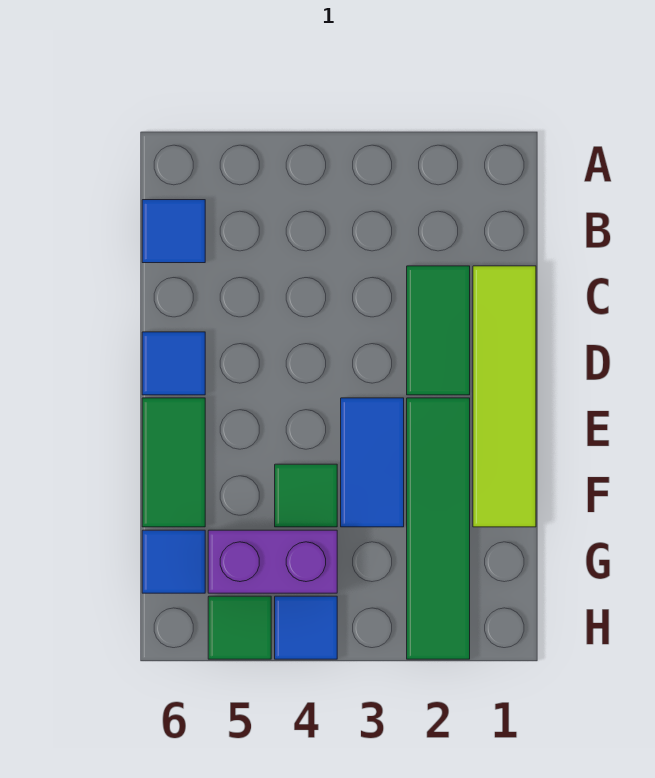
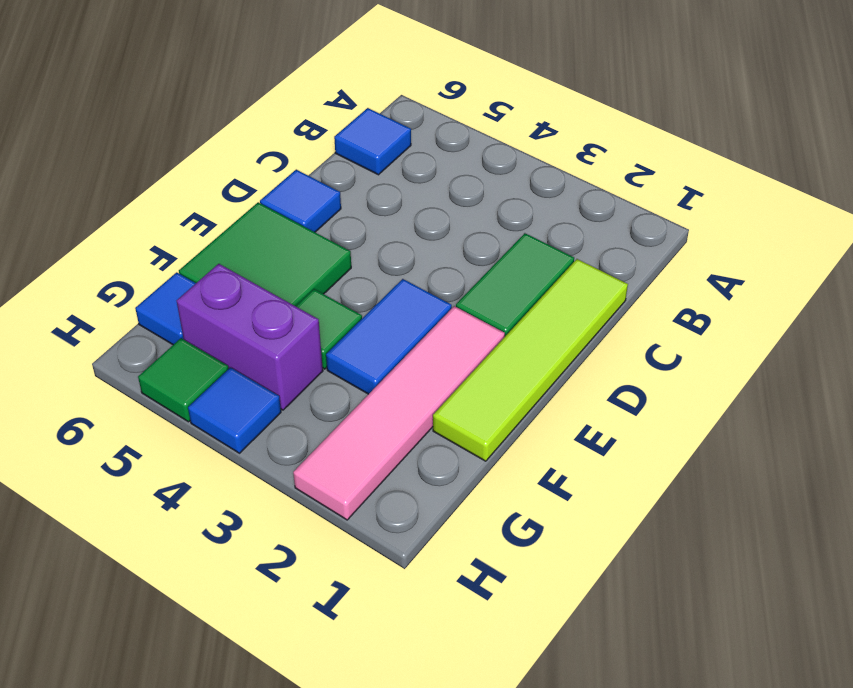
green tile E2:H2 level 1 -> pink tile E2:H2 level 1
green tile E6:F6 level 1 -> green tile E5:F6 level 1

